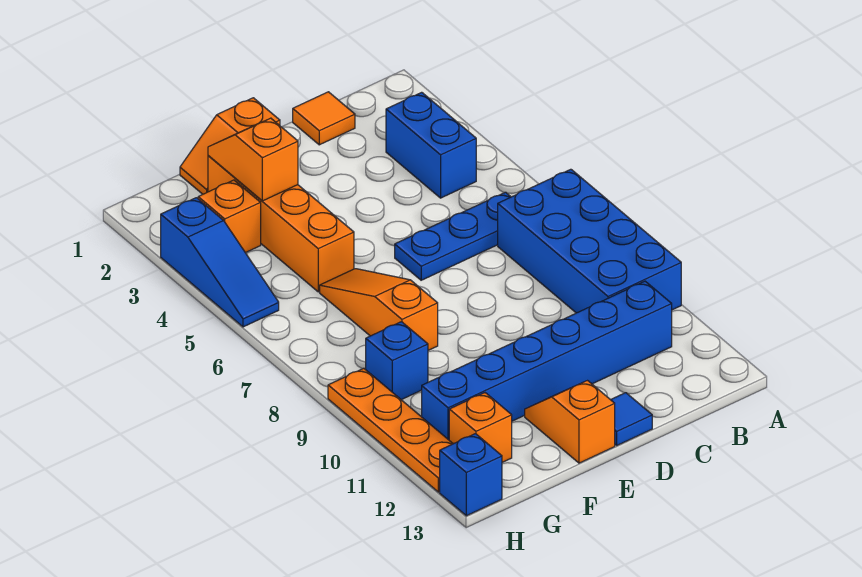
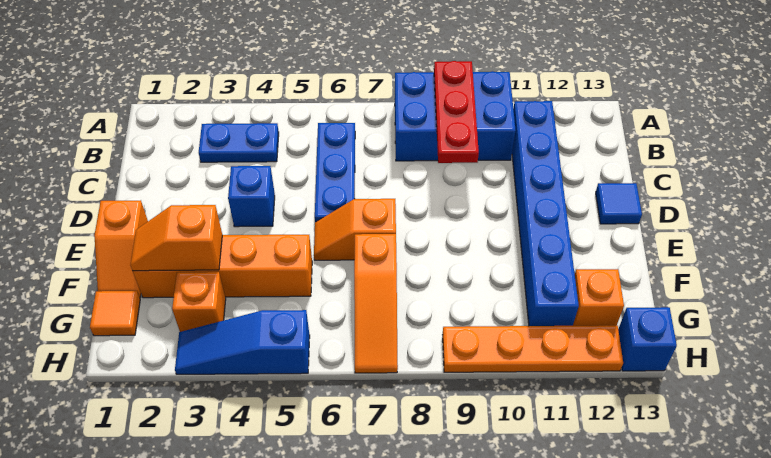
blue brick A7:B10 level 1 -> blue brick A8:B10 level 1
none -> red plate A9:C9 level 2
blue brick B3:B4 level 1 -> blue plate B3:B4 level 1
orange tile C1 level 1 -> orange tile G1 level 1
orange slope E12:E13 level 1 top 13 -> orange slope E6:E7 level 1 top 7
orange slope F6:F8 level 1 top 8 -> orange slope F7:H7 level 1 top F
blue brick G9 level 1 -> blue brick D4 level 1
blue slope H3:H5 level 1 top 3 -> blue slope H3:H5 level 1 top 5

